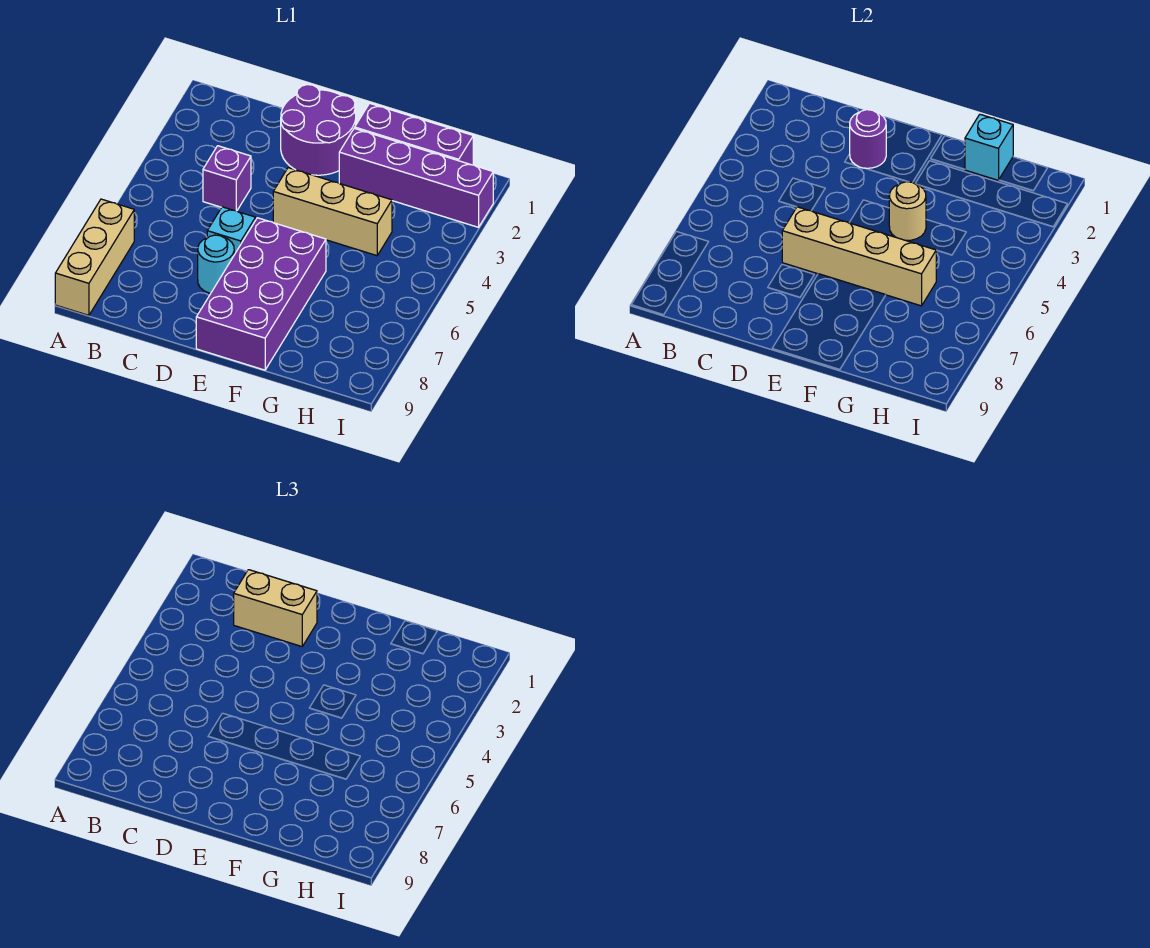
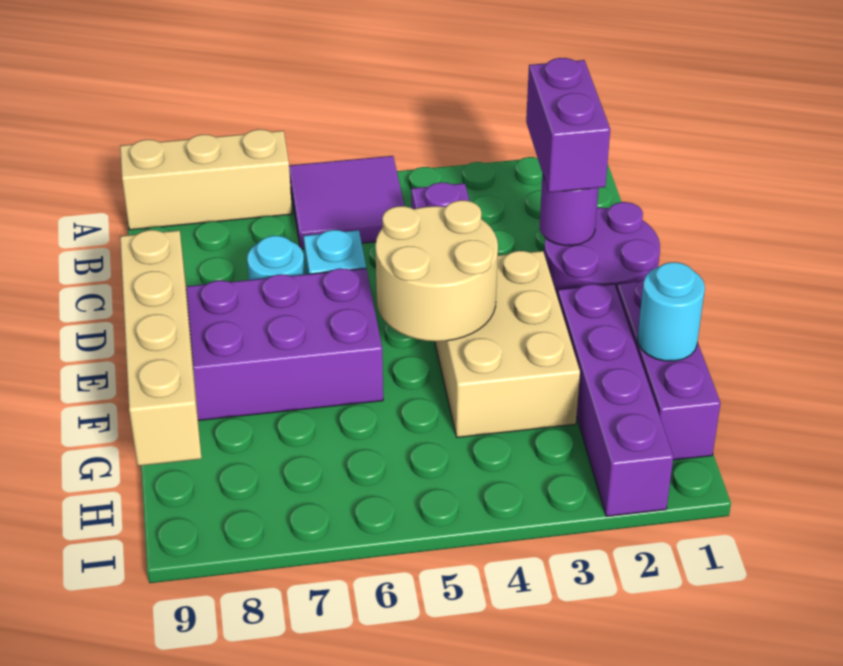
none -> purple tile A5:B6 level 1
tan brick C2:D2 level 3 -> purple brick C2:D2 level 3
tan brick D6:G6 level 2 -> tan brick E9:H9 level 2
tan brick E4:G4 level 1 -> tan brick E3:G4 level 1
tan round brick F4 level 2 -> tan round brick E4:F5 level 2
cyan brick G1 level 2 -> cyan round brick G1 level 2

